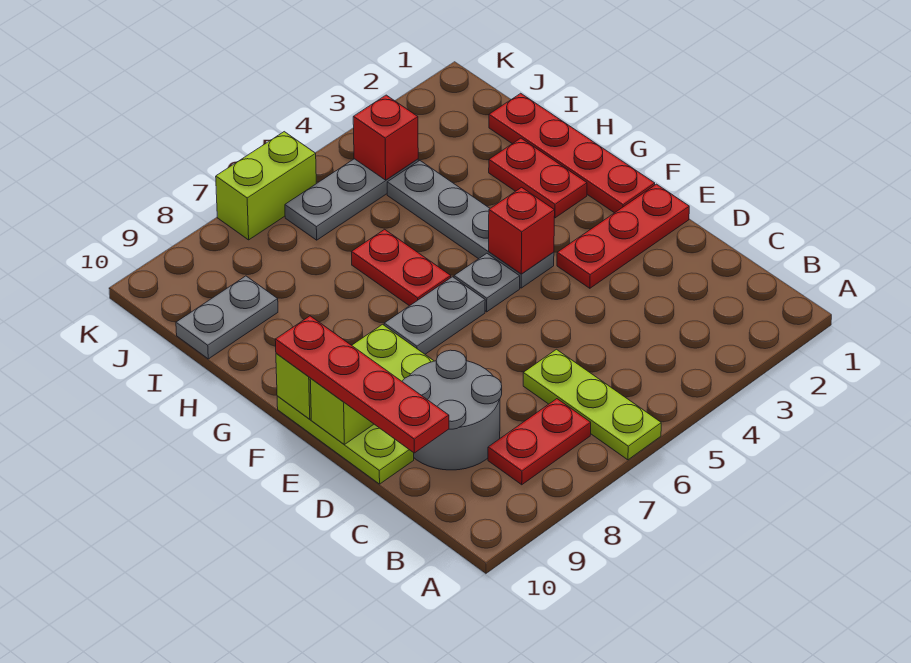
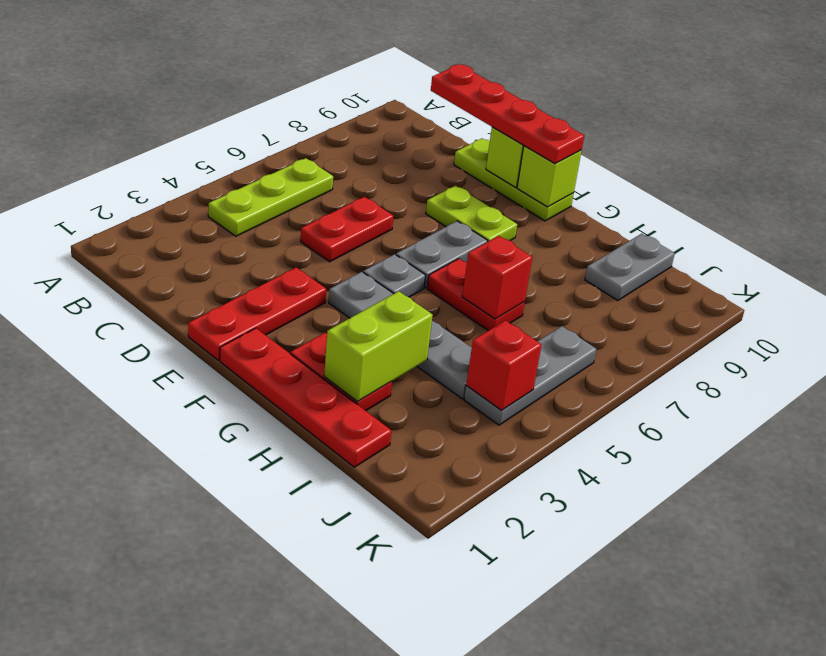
lime plate A6:C6 level 1 -> lime plate B4:B6 level 1
red plate B7:B8 level 1 -> red plate D5:D6 level 1
grey round brick C8:D9 level 1 -> none
red brick F4 level 2 -> red brick H6 level 2
lime brick K6:K7 level 1 -> lime brick H2:H3 level 2

